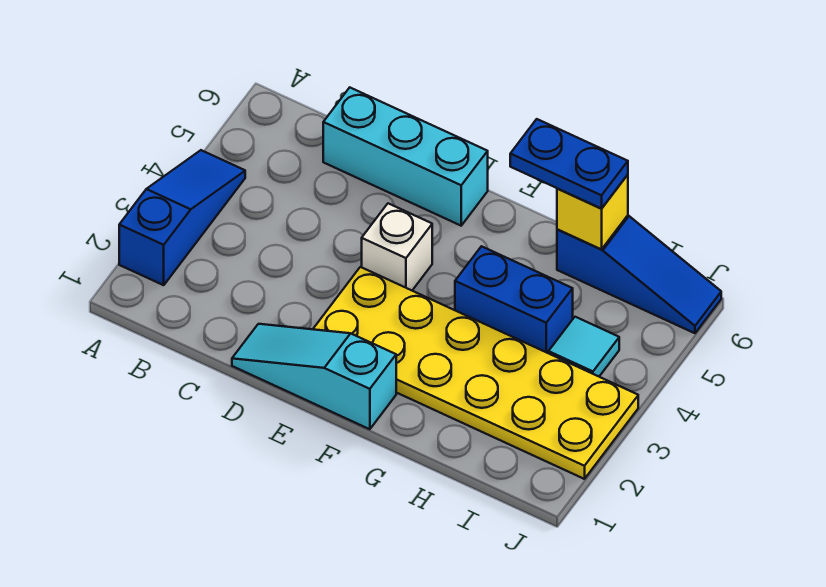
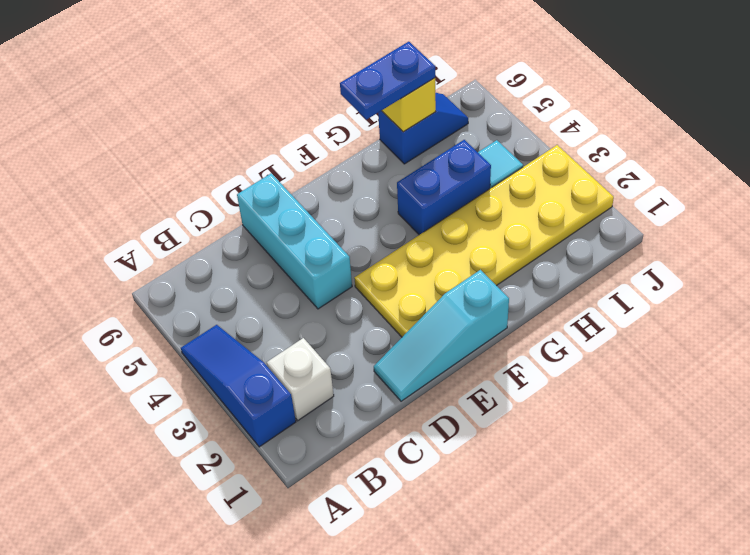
cyan brick C6:E6 level 1 -> cyan brick D4:D6 level 1
white brick E4 level 1 -> white brick B2 level 1
blue slope H6:J6 level 1 top H -> blue slope H6:I6 level 1 top H

